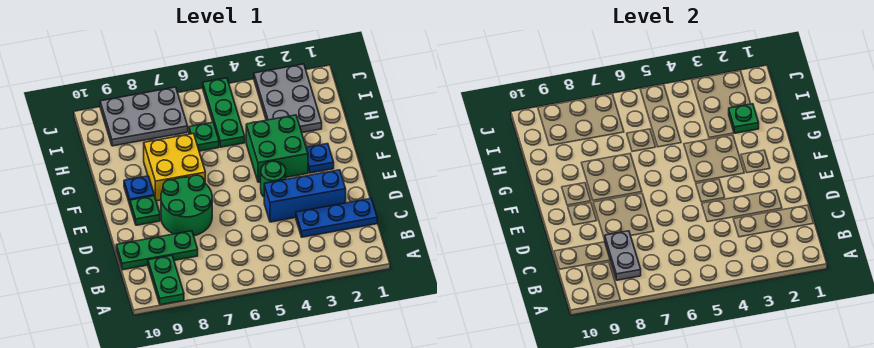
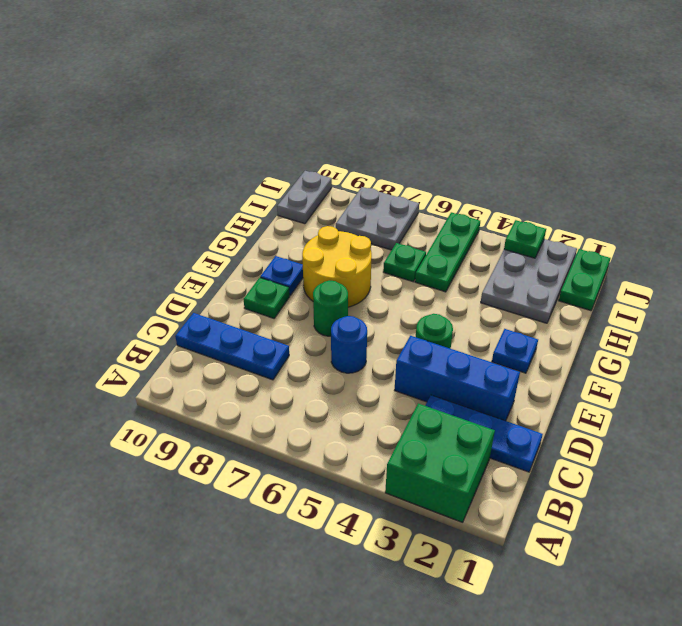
green plate A9:B9 level 1 -> green plate I1:J1 level 1
grey plate B8:C8 level 2 -> grey plate I10:J10 level 1
green plate C8:C10 level 1 -> blue plate C8:C10 level 1
none -> blue round brick D6 level 1
green round brick D7:E8 level 1 -> green round brick E7 level 1
green brick F3:G4 level 1 -> green brick A2:B3 level 1
yellow brick F7:G8 level 1 -> yellow round brick F7:G8 level 1
green plate H2 level 2 -> green plate J3 level 2
grey plate I7:J9 level 1 -> grey plate I7:J8 level 1

